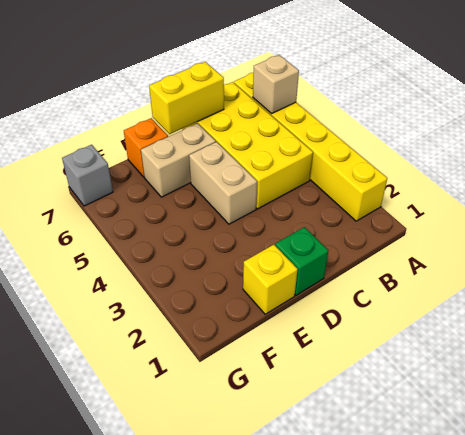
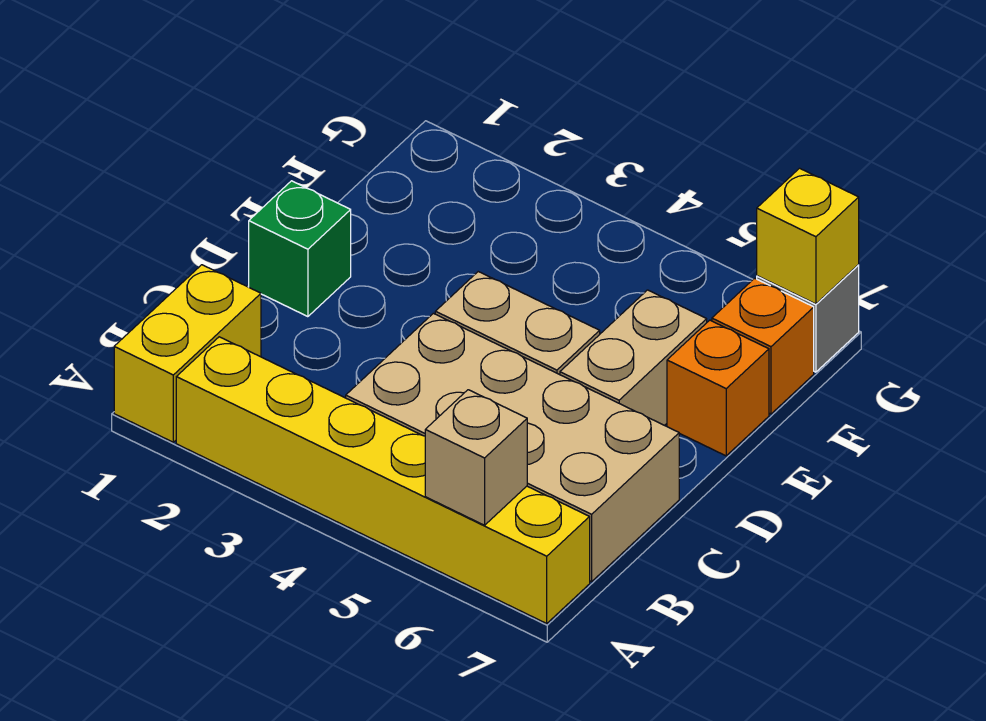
yellow brick B4:C7 level 1 -> tan brick B4:C7 level 1
yellow brick C7:D7 level 2 -> yellow brick A1:B1 level 1
yellow brick E1 level 1 -> yellow brick G7 level 2
none -> orange brick F7 level 1

